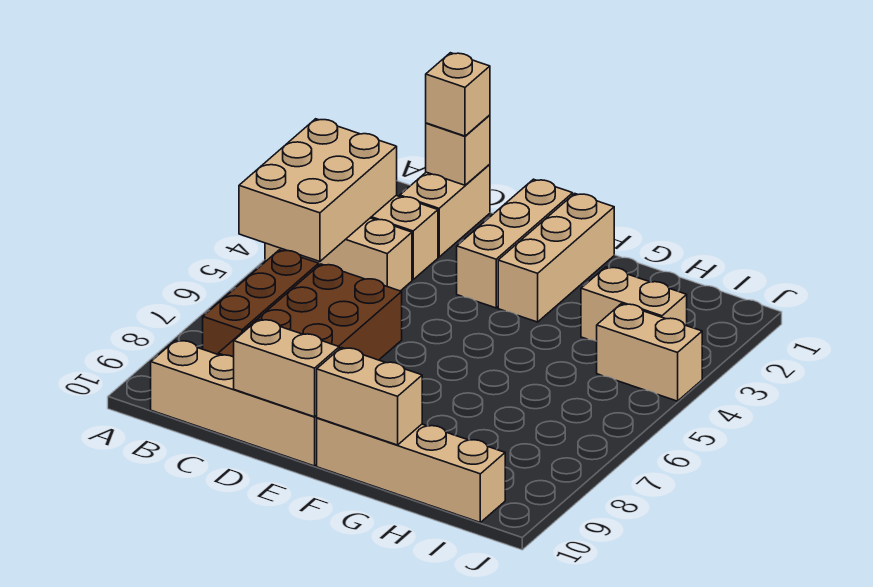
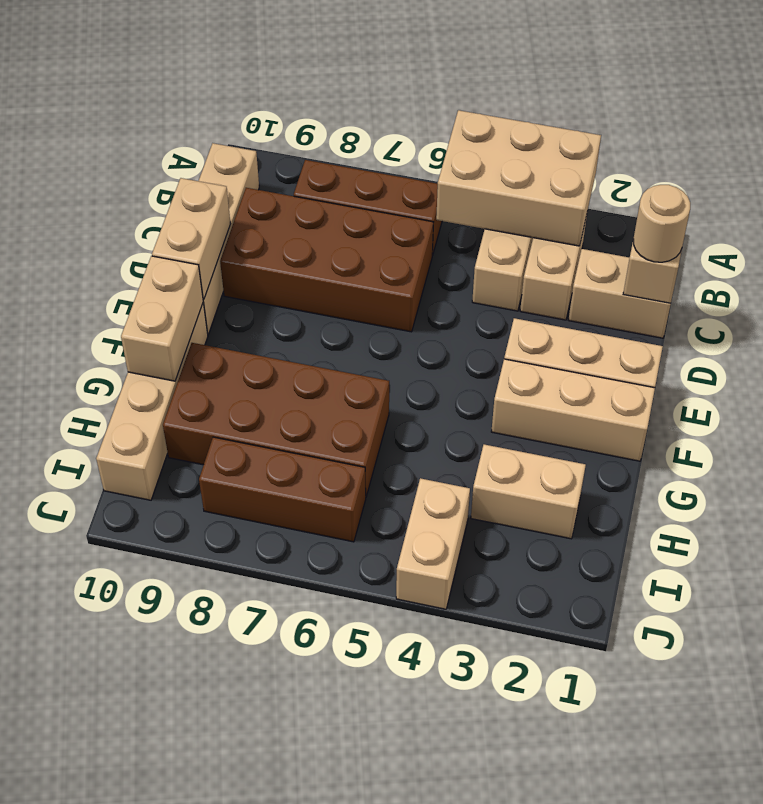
tan brick C1 level 3 -> tan round brick C1 level 3
none -> brown brick G6:H9 level 1
tan brick H3:I3 level 1 -> tan brick H2:H3 level 1
none -> brown brick I6:I8 level 1

